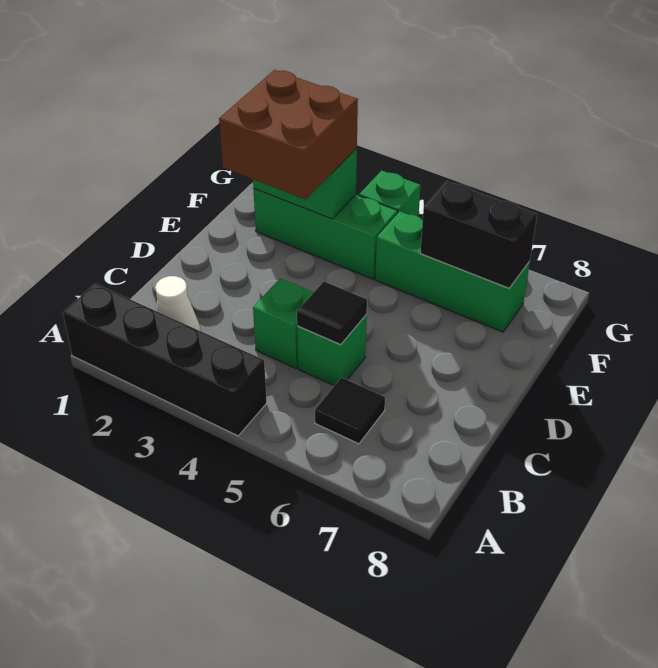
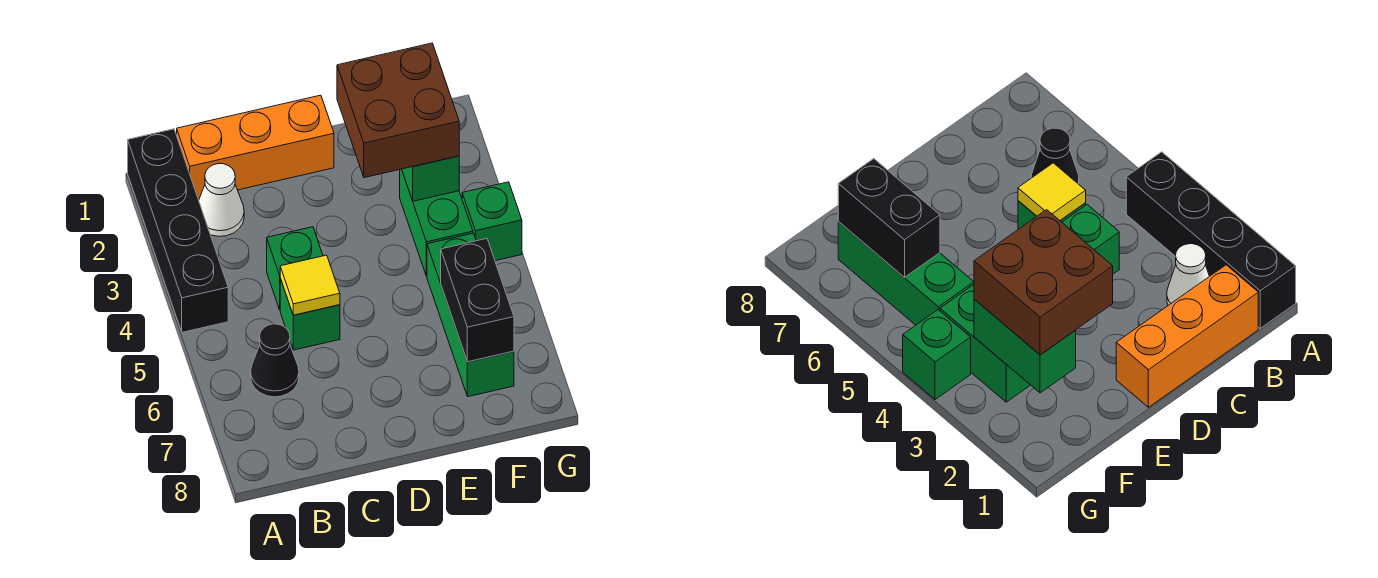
none -> orange brick B1:D1 level 1
black tile B6 level 1 -> black cone B6 level 1
black tile C5 level 2 -> yellow tile C5 level 2
green brick F2:F4 level 1 -> green brick F3:F4 level 1

